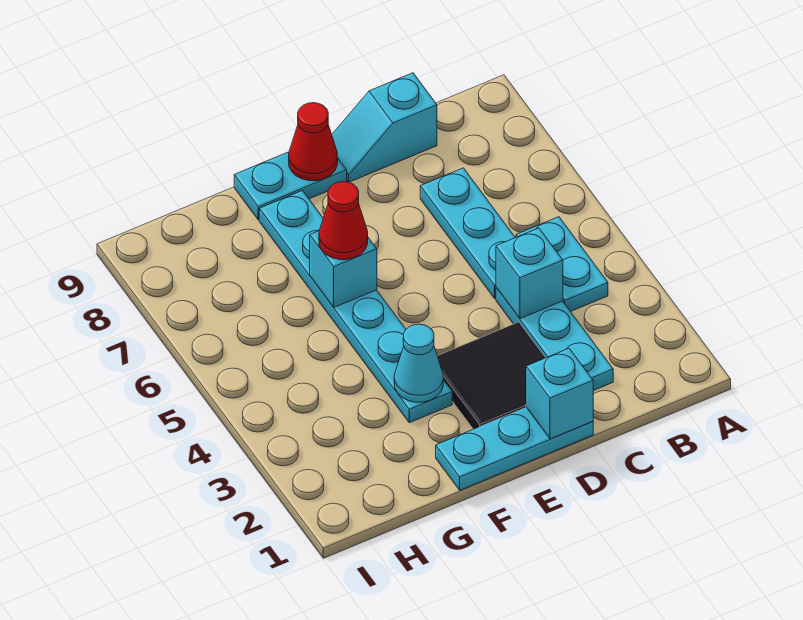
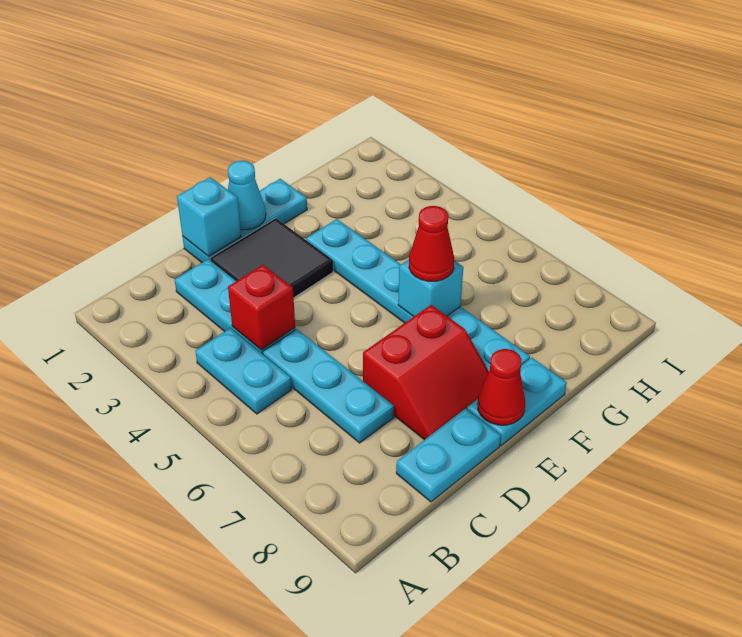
cyan brick C4 level 2 -> red brick C4 level 2
cyan slope C9:D9 level 1 top C -> cyan plate C9:D9 level 1
none -> red slope D7:E8 level 1 top 7
cyan cone F3 level 2 -> cyan cone E1 level 2

